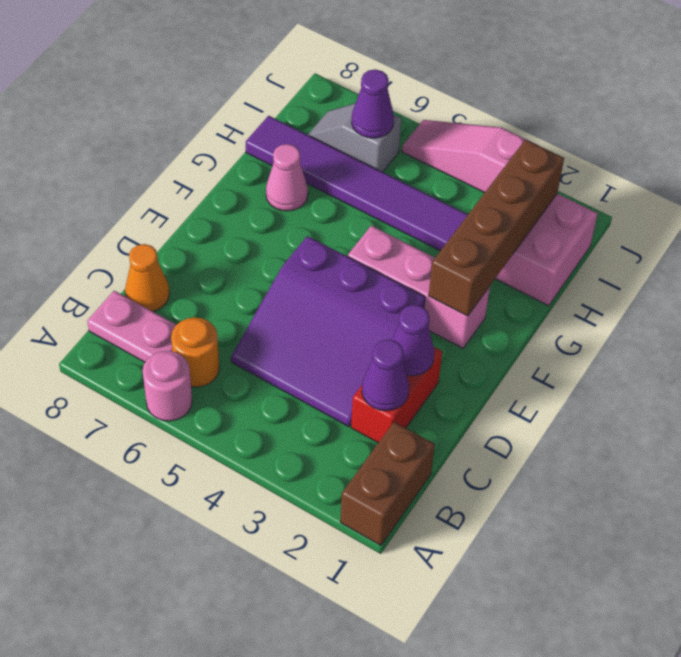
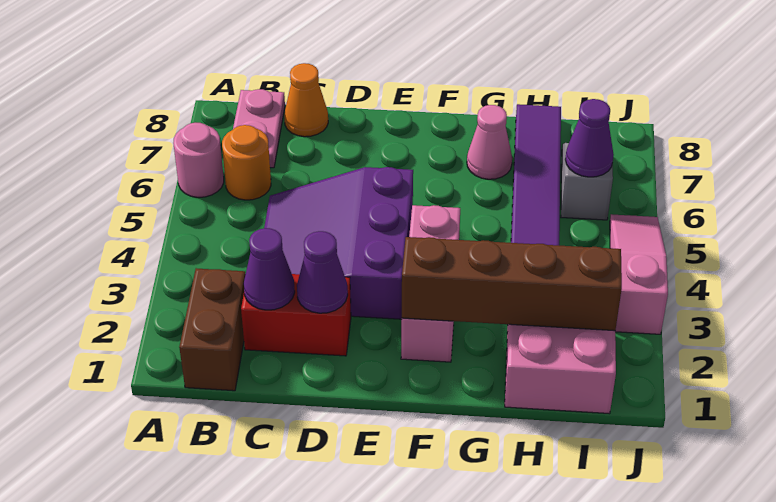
brown brick A1:B1 level 1 -> brown brick B1:B2 level 1

